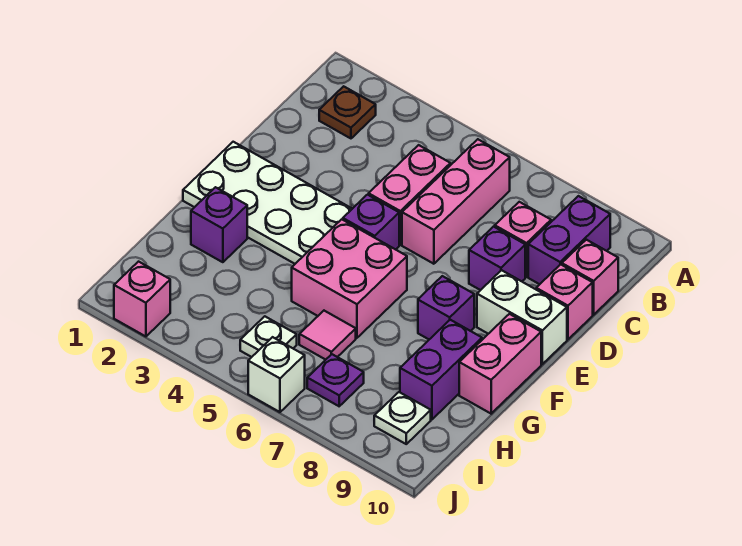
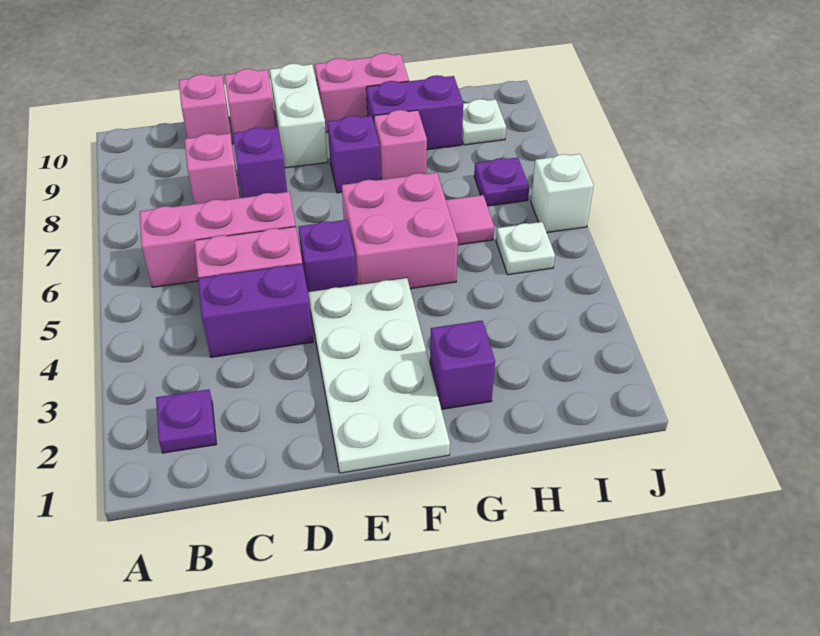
brown plate B2 level 1 -> purple plate B2 level 1
purple brick B9:C9 level 1 -> purple brick C4:D4 level 1
pink brick J2 level 1 -> pink brick G8 level 1

